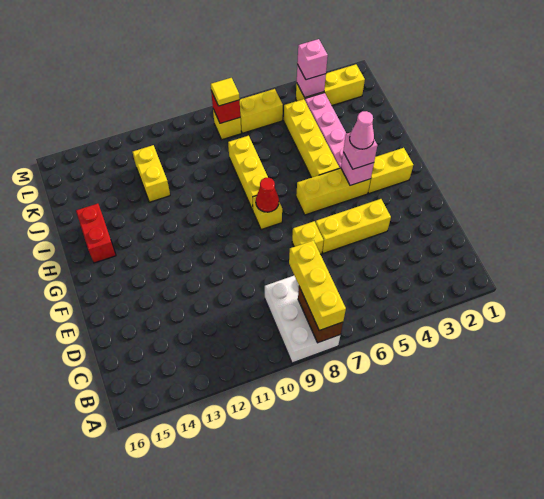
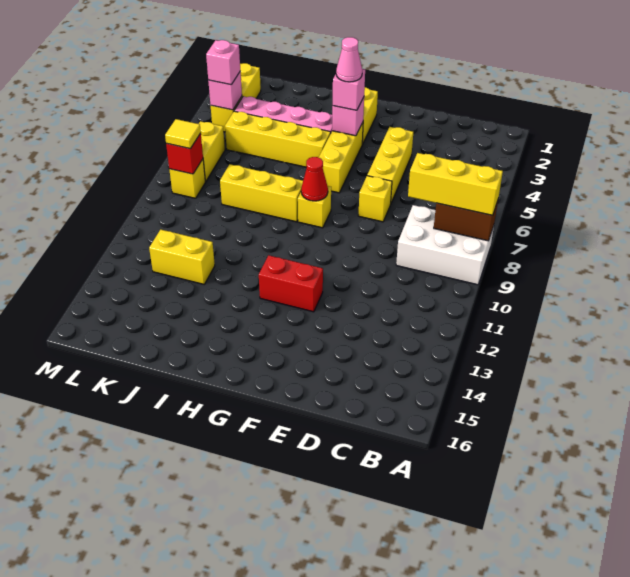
red brick H15:I15 level 1 -> red brick F12:G12 level 1

